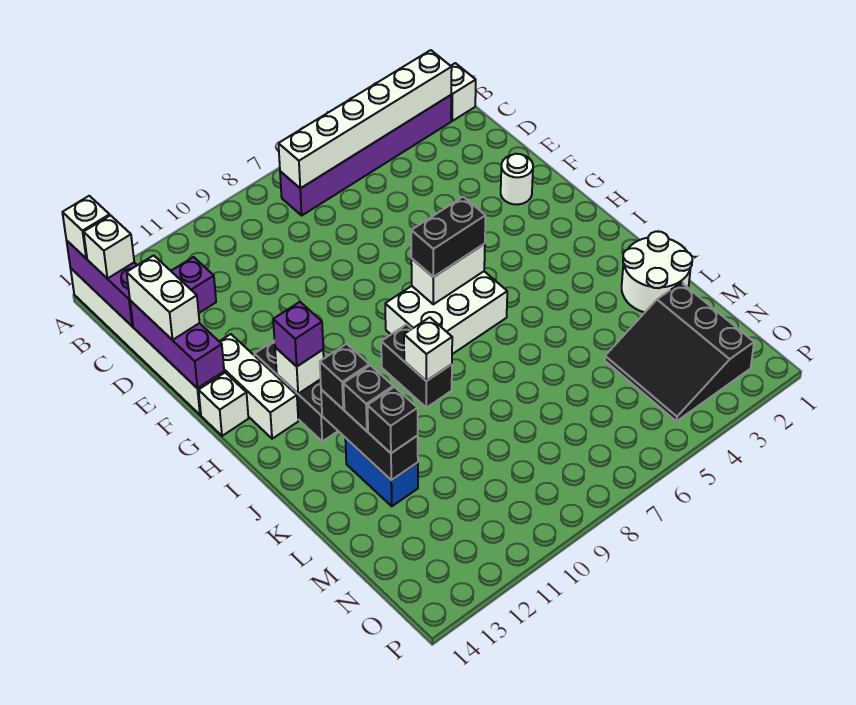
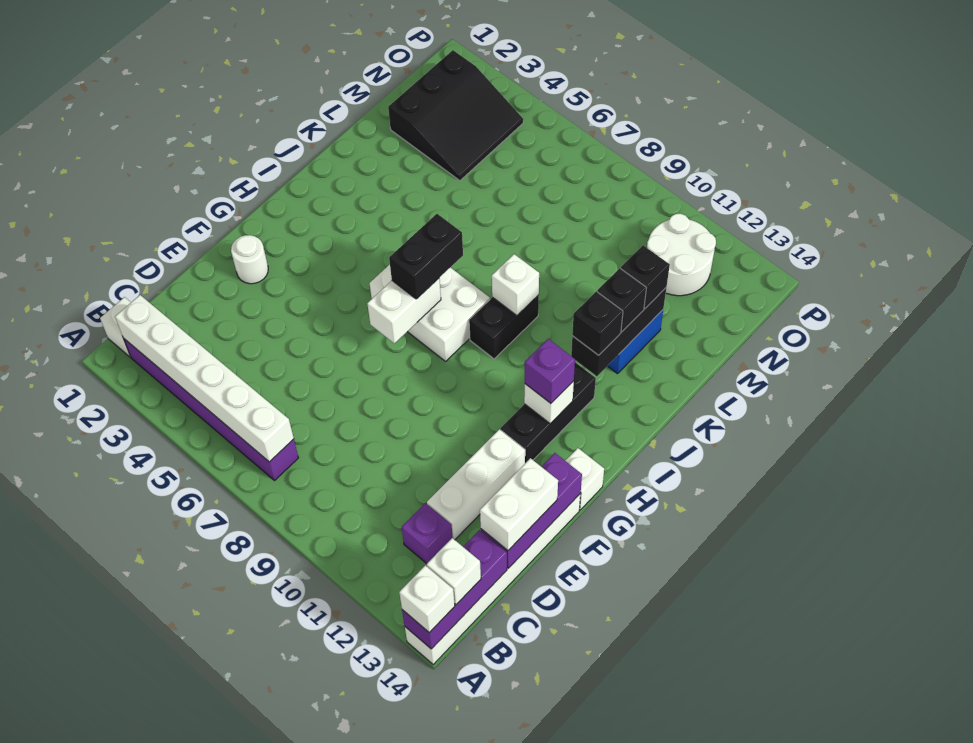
white brick F13:H13 level 1 -> white brick D12:F12 level 1
white brick H6:H7 level 2 -> white brick G7:H7 level 2
black brick H6:H7 level 3 -> black brick H7:I7 level 3
white round brick K1:L2 level 1 -> white round brick N11:O12 level 1

